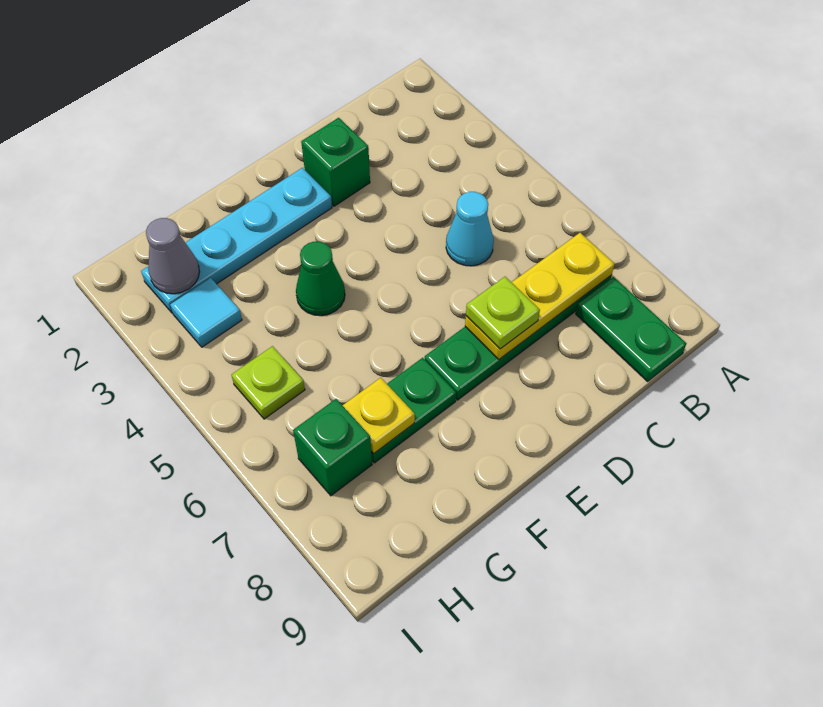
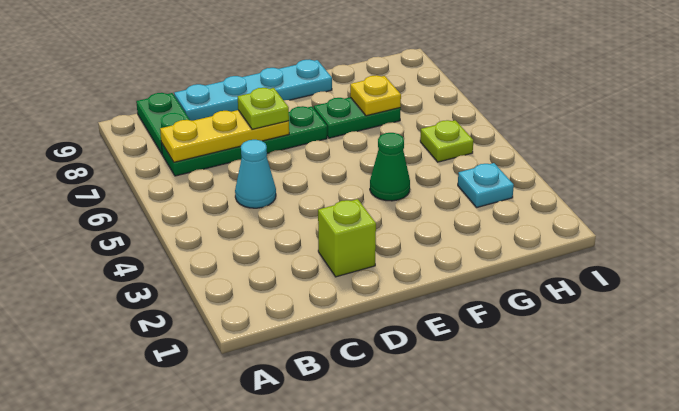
green brick D2 level 1 -> lime brick D2 level 1
cyan plate E2:H2 level 1 -> cyan plate C9:F9 level 1
grey cone H2 level 2 -> none
cyan tile H3 level 1 -> cyan plate H3 level 1
green brick H7 level 1 -> none

